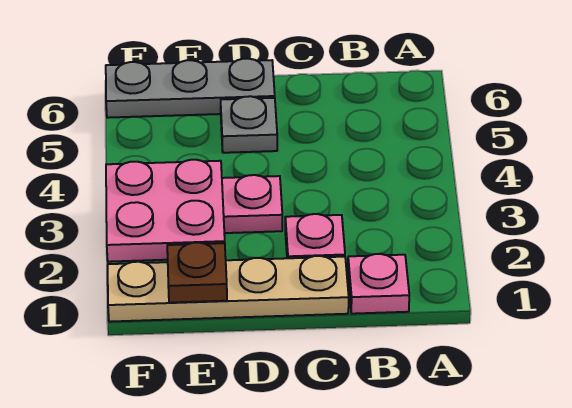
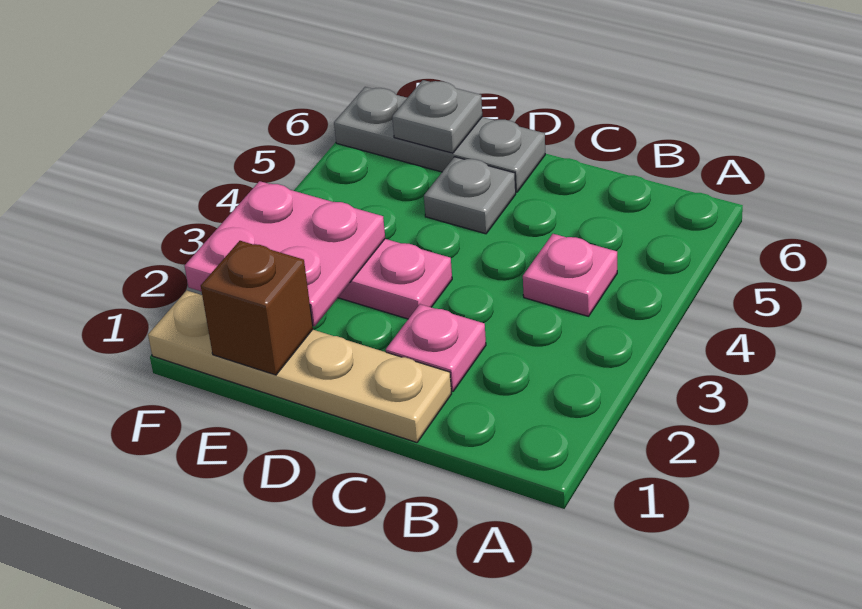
pink plate B1 level 1 -> pink plate B4 level 1
brown plate E1 level 2 -> brown brick E1 level 2
none -> grey plate E6 level 2

